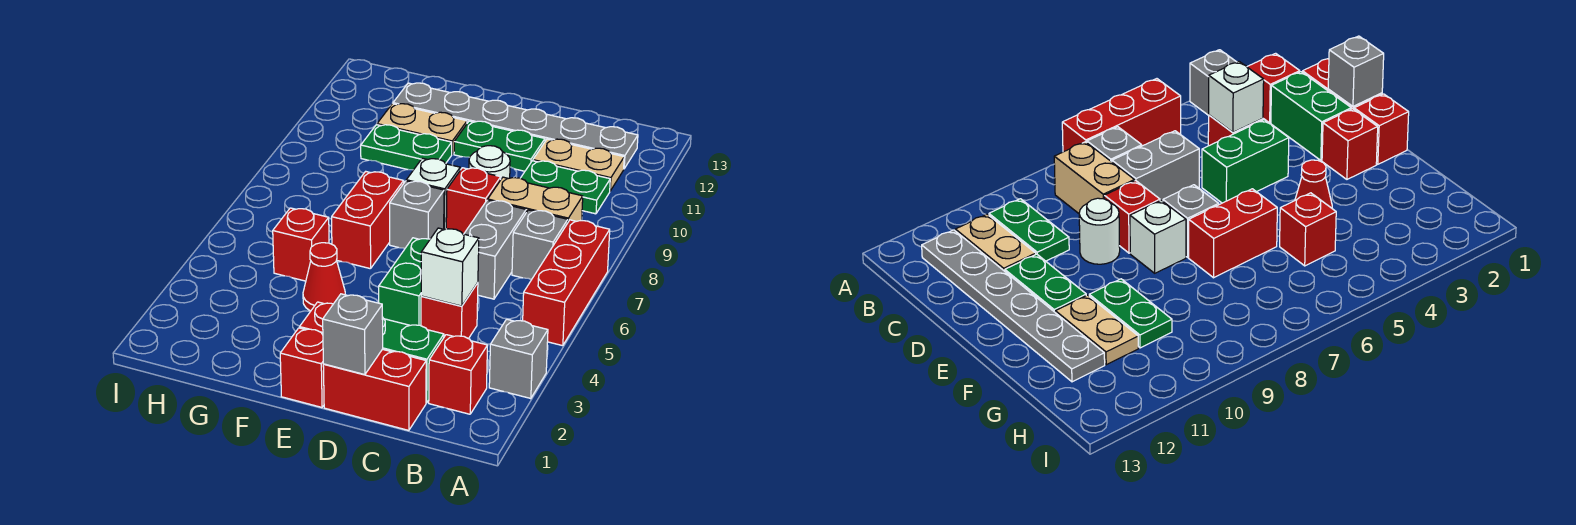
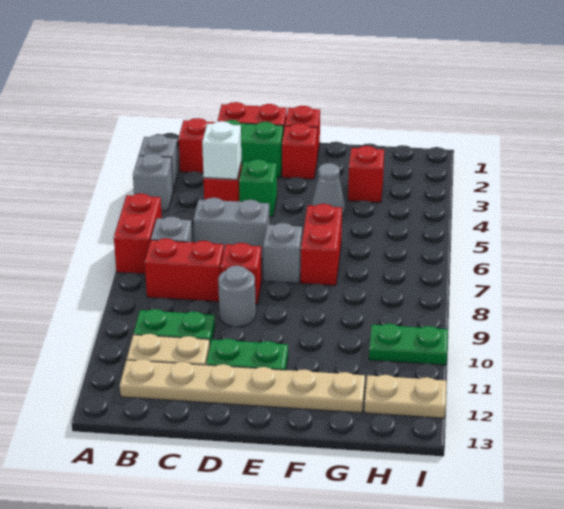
red brick A5:A7 level 1 -> red brick A6:A7 level 1
tan brick B8:C8 level 1 -> red brick B8:C8 level 1
grey plate B12:G12 level 1 -> tan plate B12:G12 level 1
grey brick C6:C7 level 1 -> grey brick C6:D6 level 1
grey brick D1 level 2 -> grey brick A4 level 1
green brick D4:D5 level 1 -> green brick D4 level 1
white round brick D9 level 1 -> grey round brick D9 level 1
white brick E8 level 1 -> none
red cone F4 level 1 -> grey cone F4 level 1
green plate F10:G10 level 1 -> green plate H10:I10 level 1
tan plate F11:G11 level 1 -> tan plate H12:I12 level 1
red brick G5 level 1 -> red brick G3 level 1

